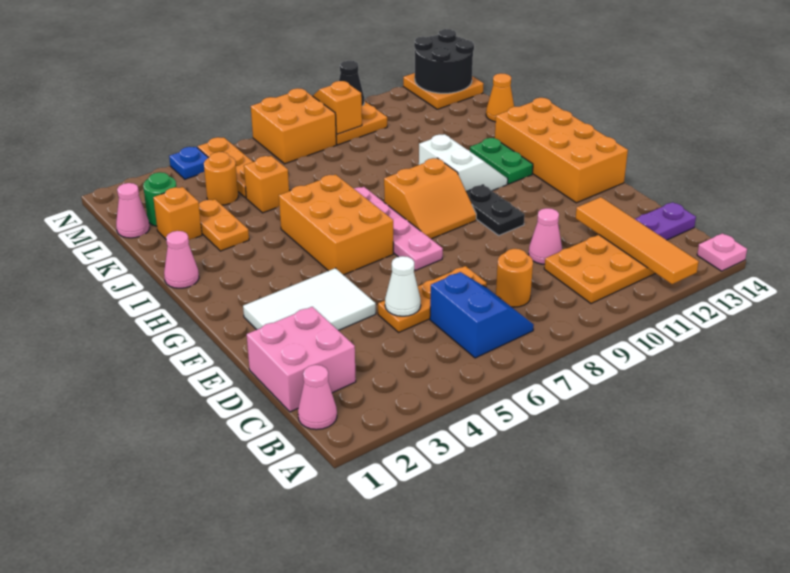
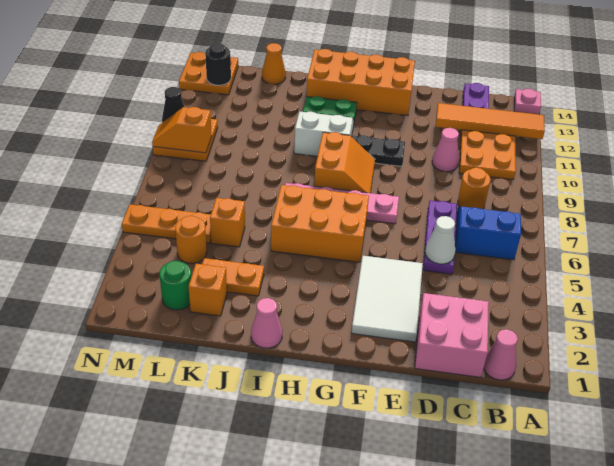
orange plate D5:D7 level 1 -> purple plate D5:D7 level 1
pink cone L1 level 1 -> none
orange brick M7:N8 level 1 -> none
black round brick M13:N14 level 2 -> black round brick M13 level 2
blue plate N4 level 1 -> none

